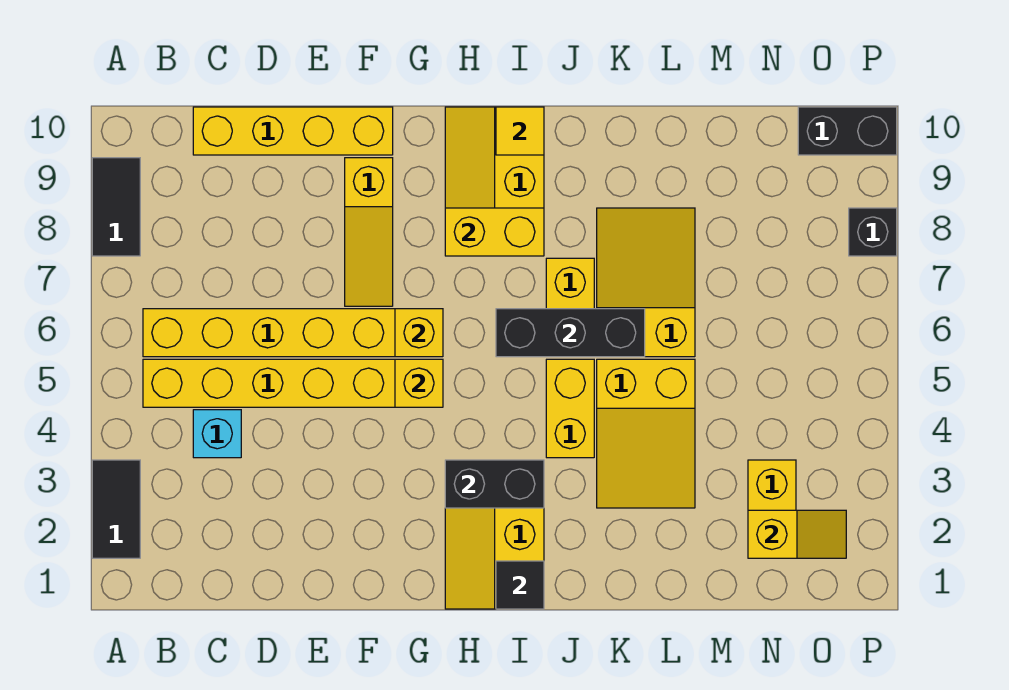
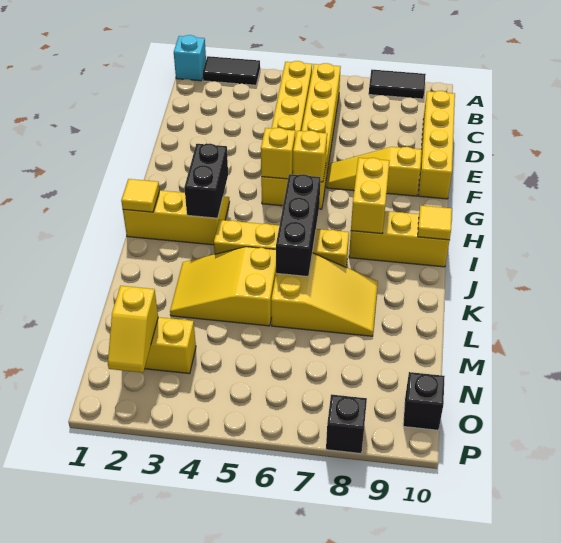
cyan brick C4 level 1 -> cyan brick A1 level 1
black tile I1 level 2 -> yellow tile I1 level 2
black brick O10:P10 level 1 -> black brick O10 level 1

